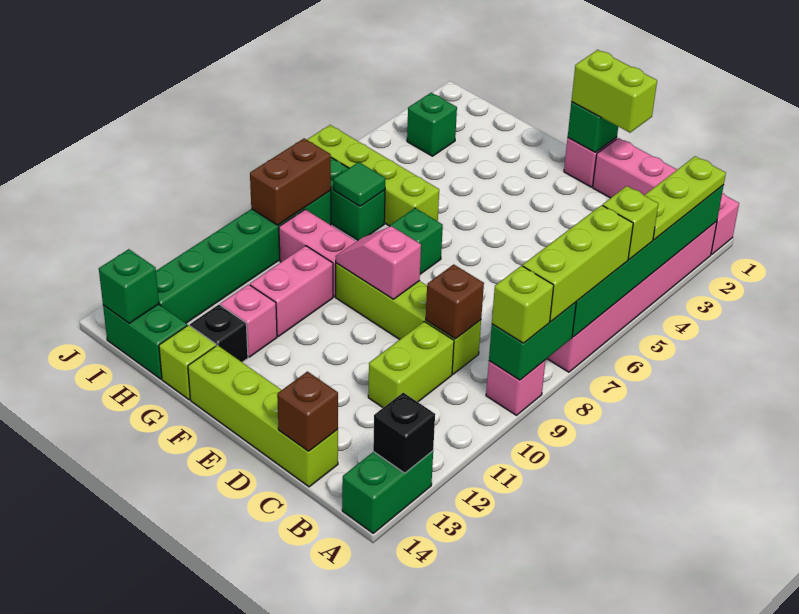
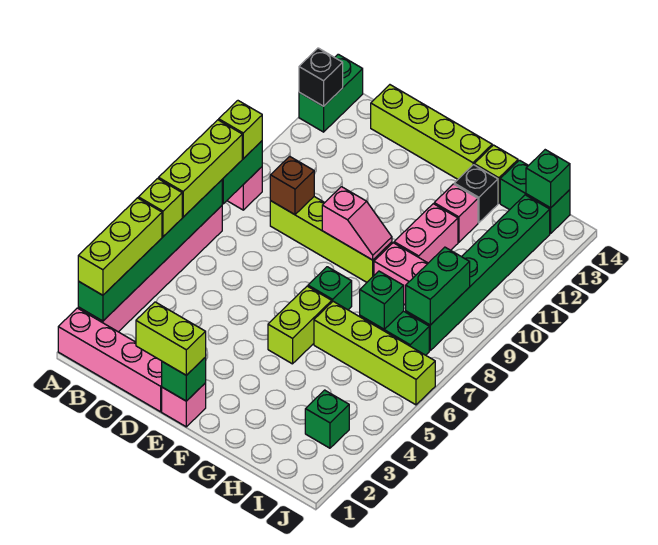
lime plate A2:A4 level 3 -> lime brick A2:A4 level 3
lime brick C10:C11 level 1 -> lime brick F5:F6 level 1
brown brick C14 level 2 -> none
green tile H7 level 2 -> green brick H7 level 2
brown brick I8:I9 level 2 -> green brick I8:I9 level 2

